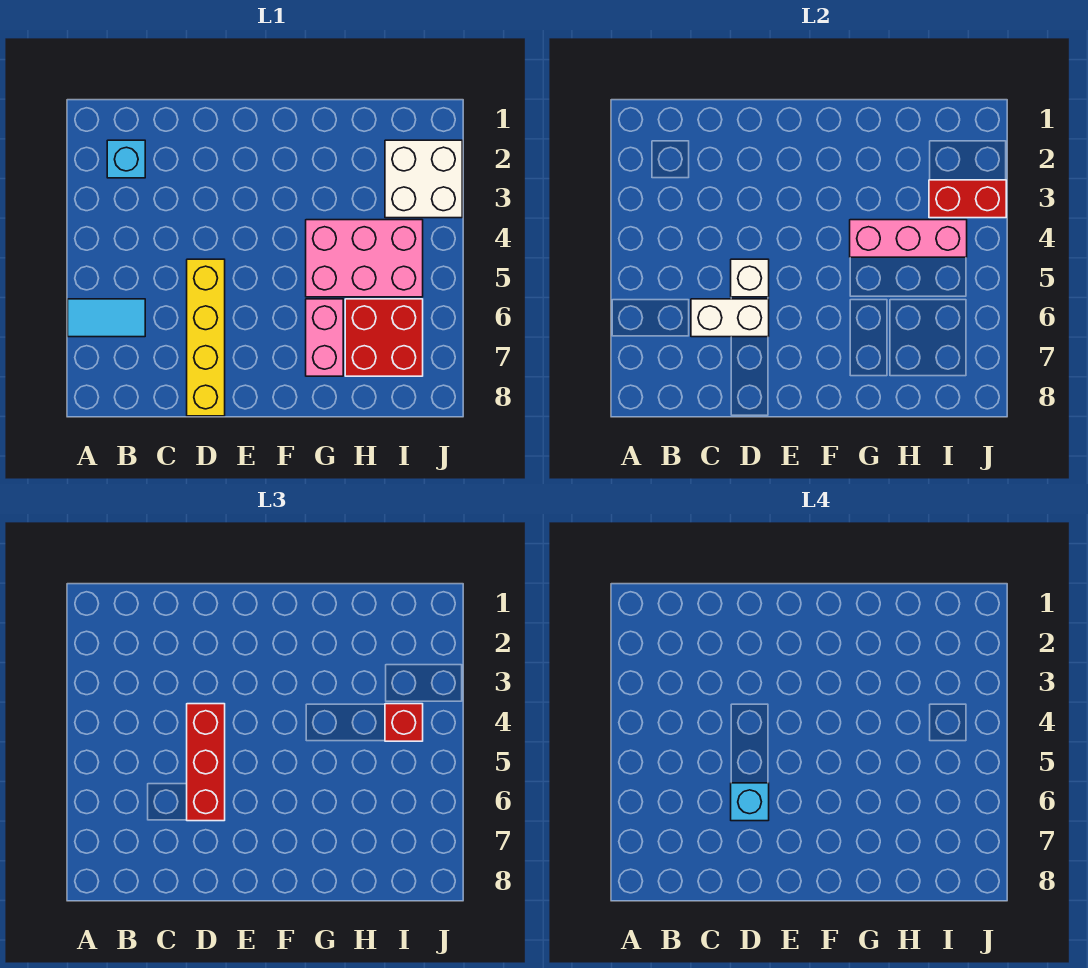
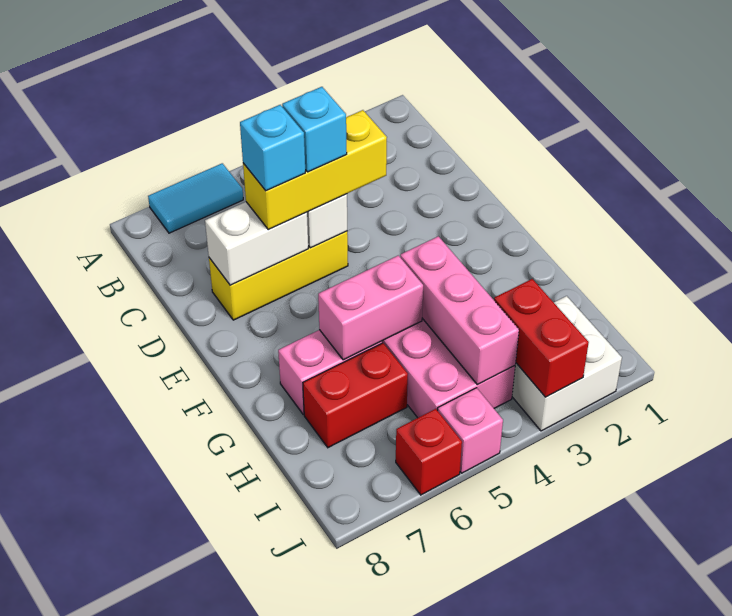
cyan tile A6:B6 level 1 -> cyan tile A6:A7 level 1
cyan brick B2 level 1 -> cyan brick D5 level 4
white brick C6:D6 level 2 -> white brick D6:D7 level 2
red brick D4:D6 level 3 -> yellow brick D4:D6 level 3
yellow brick D5:D8 level 1 -> yellow brick D5:D7 level 1
none -> pink brick G5:G6 level 2
red brick H6:I7 level 1 -> red brick H6:H7 level 1
red brick I4 level 3 -> red brick J6 level 1
none -> pink brick J5 level 1

